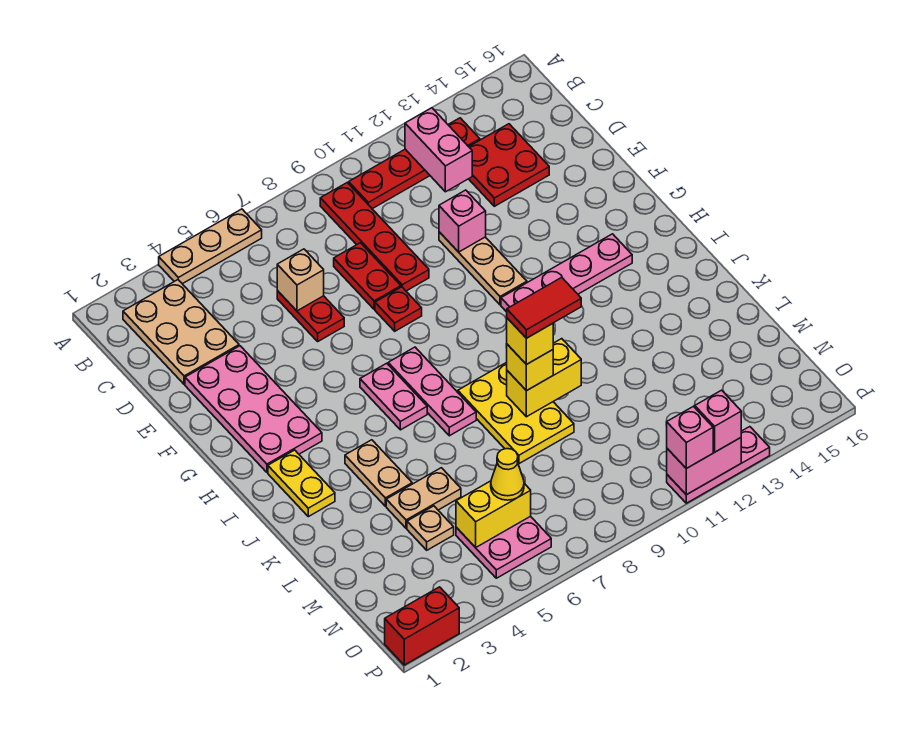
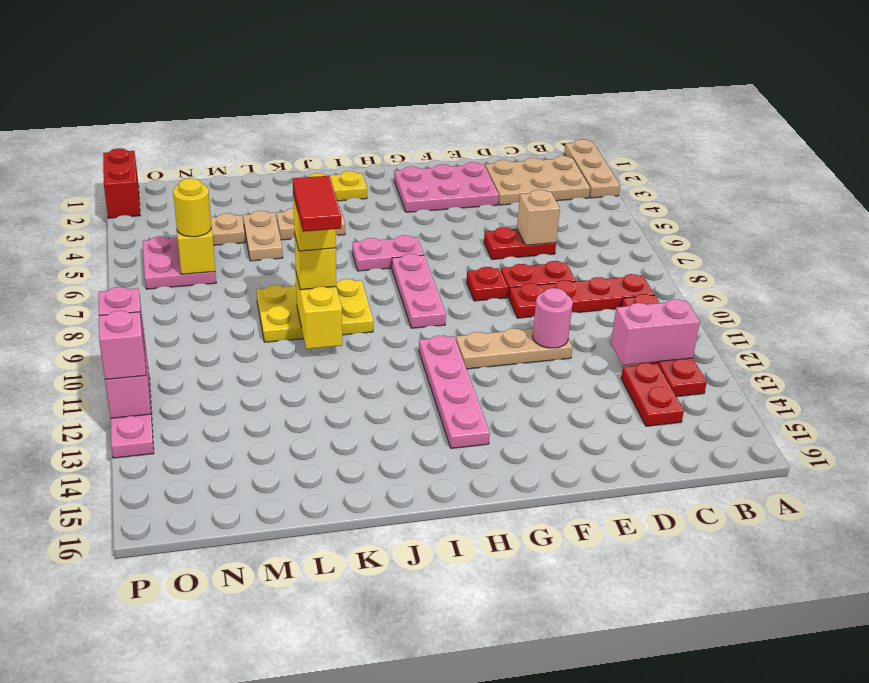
tan plate A4:A6 level 1 -> tan plate A1:A3 level 1
red plate C13:D14 level 1 -> red plate C13:C14 level 1
pink plate E2:H3 level 1 -> pink plate E2:G3 level 1
pink brick E11 level 2 -> pink round brick E11 level 2
pink plate H7:J7 level 1 -> pink plate H7:H9 level 1
yellow cone N6 level 3 -> yellow round brick N6 level 3

